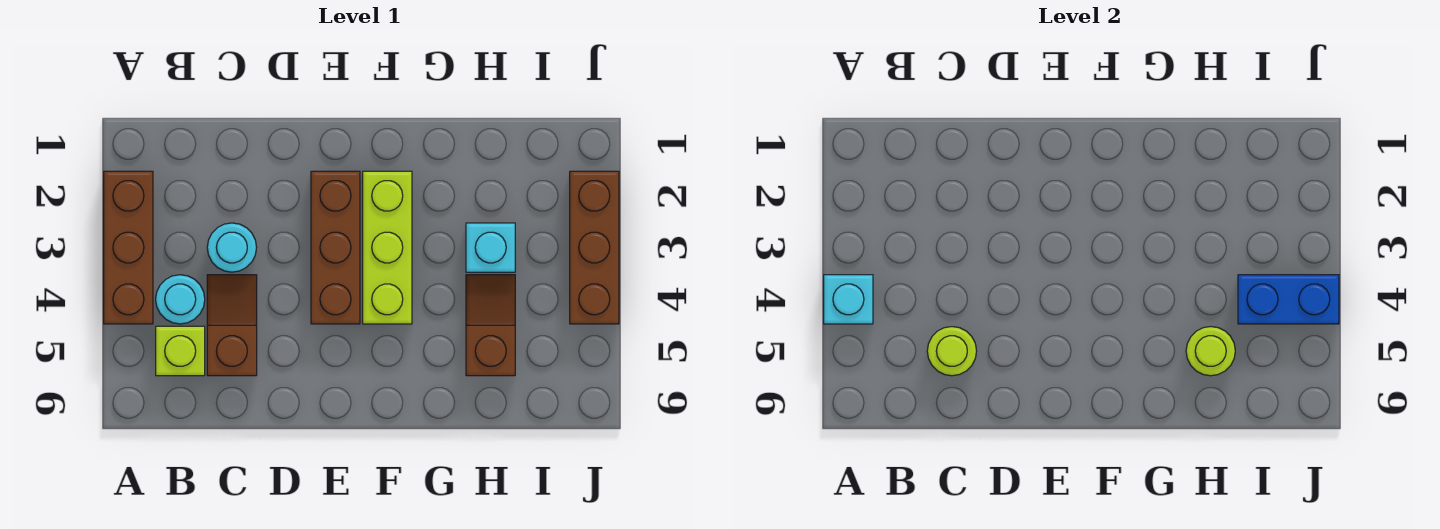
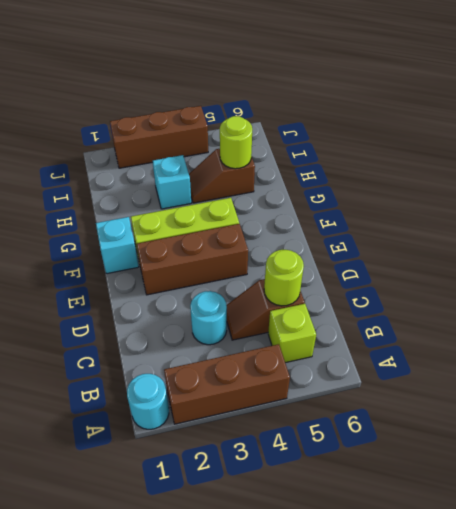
cyan brick A4 level 2 -> cyan brick F1 level 1
cyan round brick B4 level 1 -> cyan round brick A1 level 1
blue brick I4:J4 level 2 -> none

